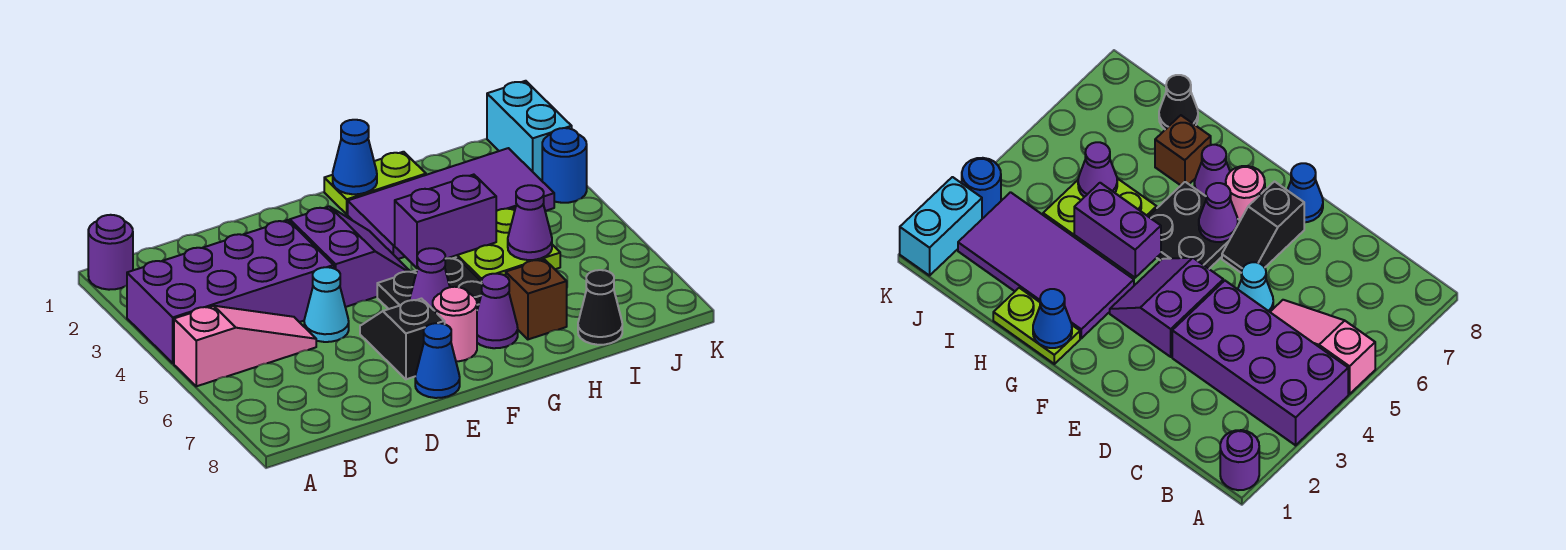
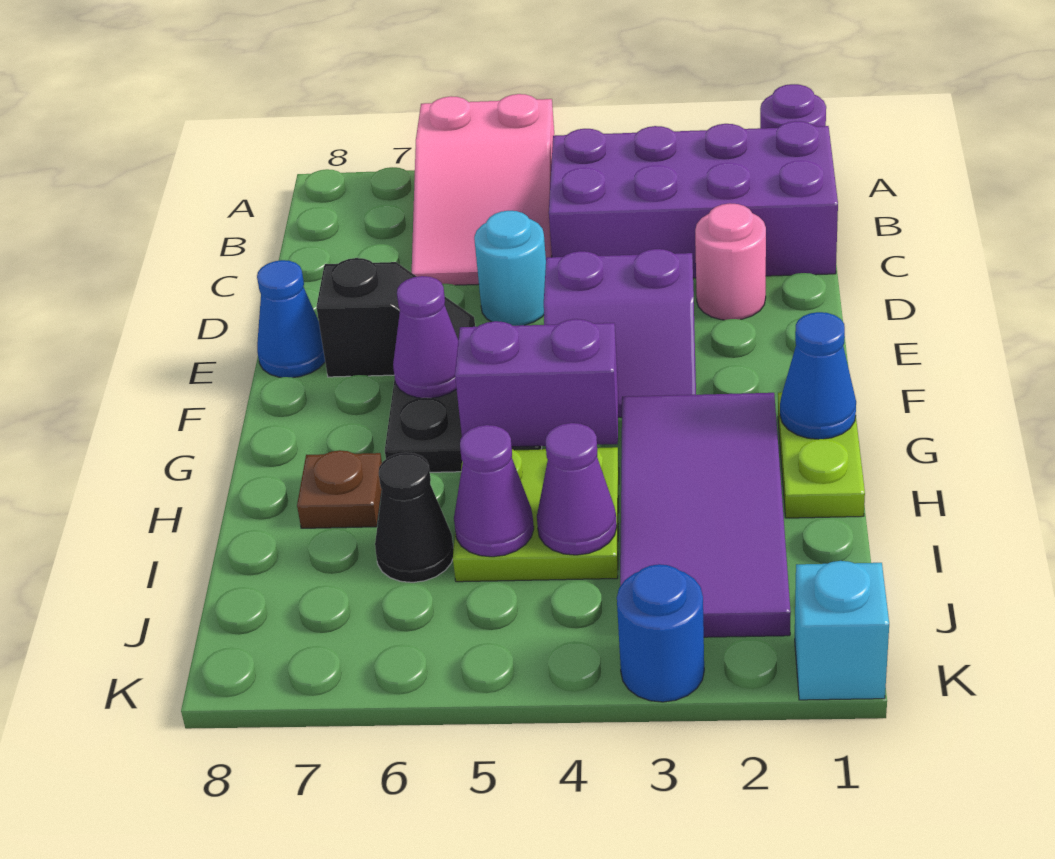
purple brick A3:D4 level 1 -> purple brick B1:C4 level 1
pink slope A5:C5 level 1 top A -> pink slope A5:C6 level 1 top A
cyan cone D5 level 1 -> cyan round brick D5 level 1
pink round brick F7 level 1 -> pink round brick D2 level 1
purple brick G4:H4 level 2 -> purple brick G4:G5 level 2
purple cone G7 level 1 -> purple cone I4 level 2
brown brick H7 level 1 -> brown plate H7 level 1
black cone I8 level 1 -> black cone I6 level 1
cyan brick K1:K2 level 1 -> cyan brick K1 level 1

